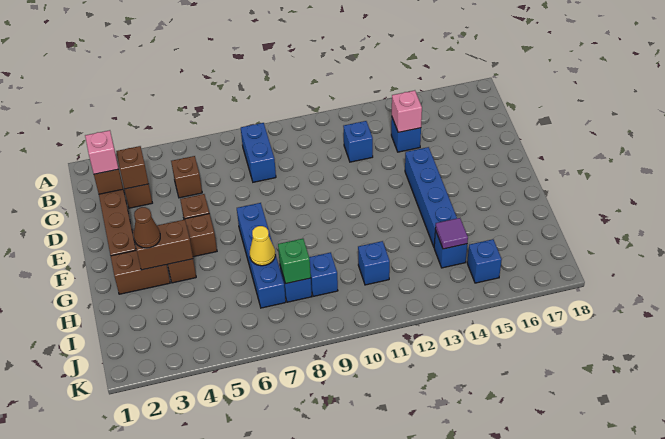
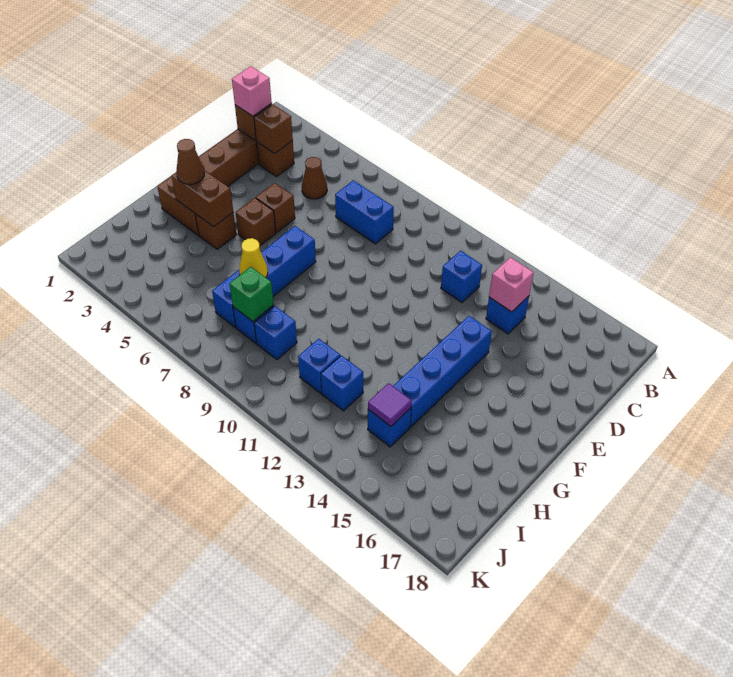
blue brick B8:C8 level 1 -> blue brick C7:C8 level 1
brown brick C5 level 1 -> brown cone C5 level 1
blue brick J15 level 1 -> blue brick I12 level 1

